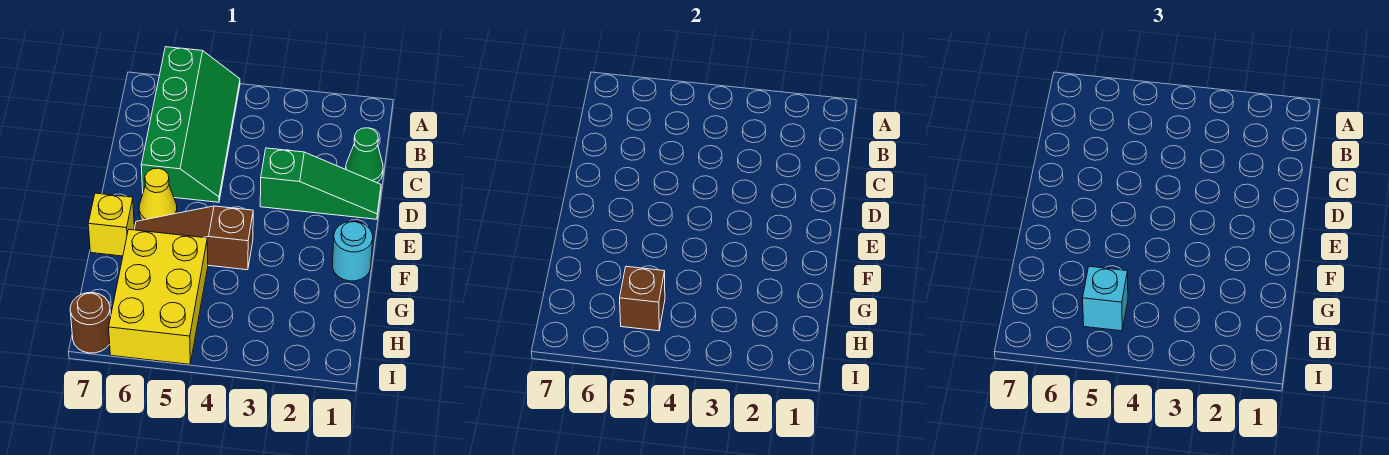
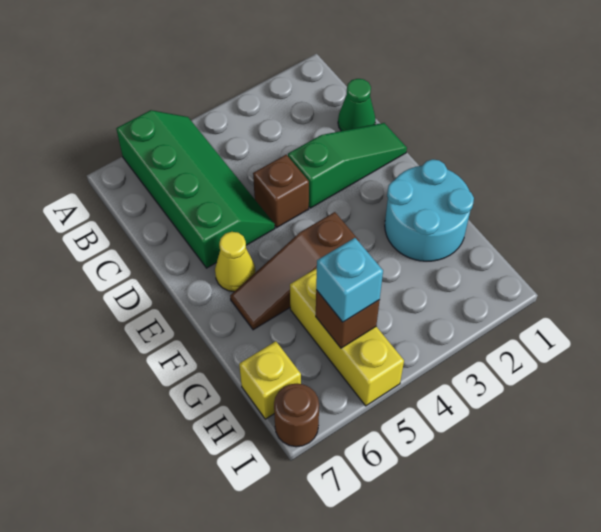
none -> brown brick D4 level 1
cyan round brick F1 level 1 -> cyan round brick F1:G2 level 1
yellow brick F7 level 1 -> yellow brick H7 level 1
yellow brick G5:I6 level 1 -> yellow brick G5:I5 level 1

